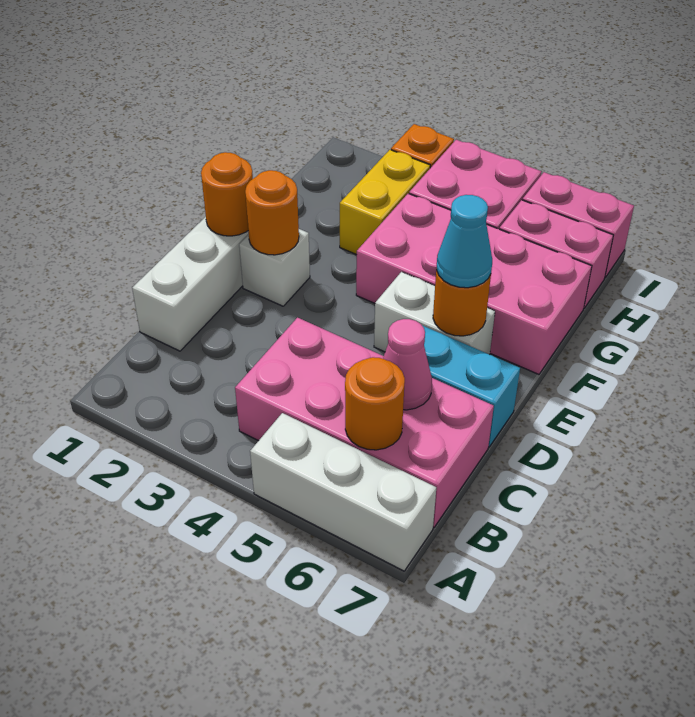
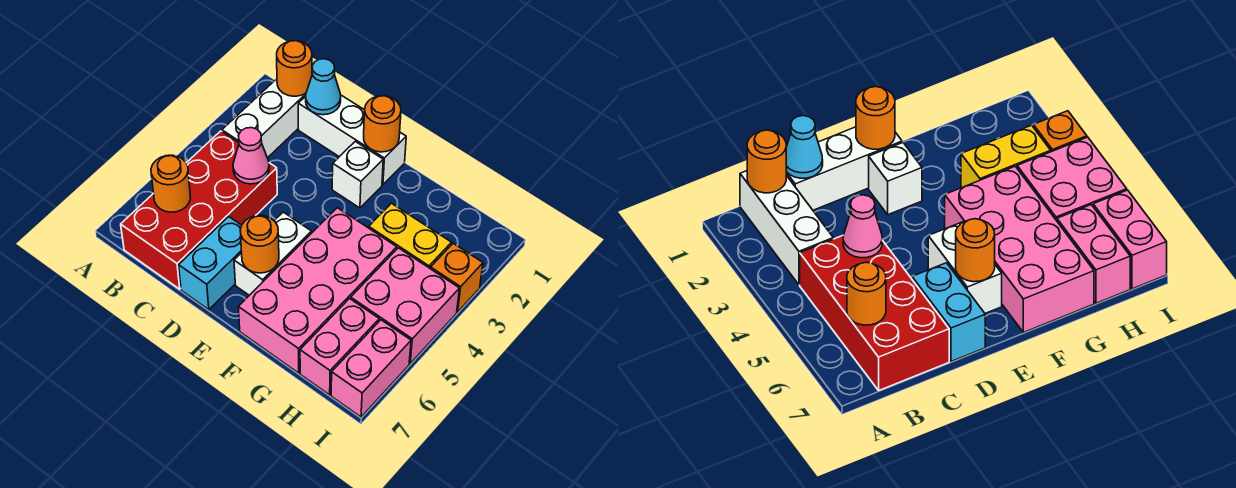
white brick A5:A7 level 1 -> white brick B1:B3 level 1
pink brick B4:C7 level 1 -> red brick B4:C7 level 1
pink cone C6 level 2 -> pink cone C4 level 2
orange round brick E2 level 2 -> orange round brick B1 level 2
cyan cone E6 level 3 -> cyan cone C1 level 2

